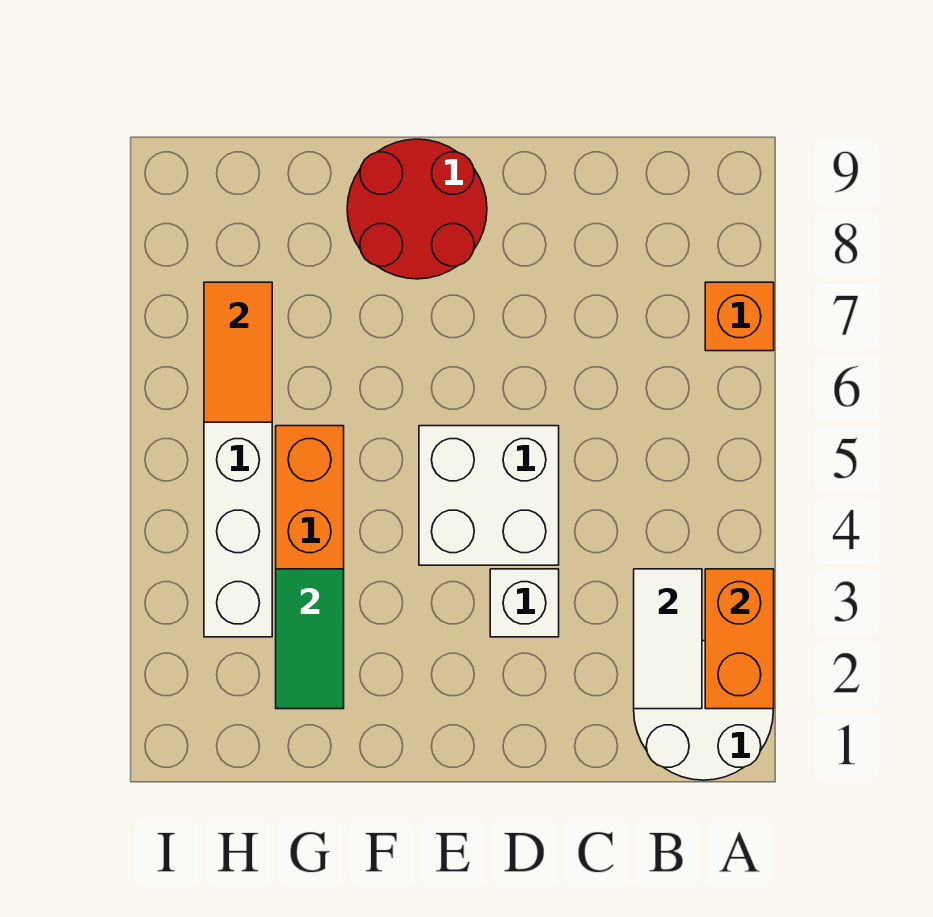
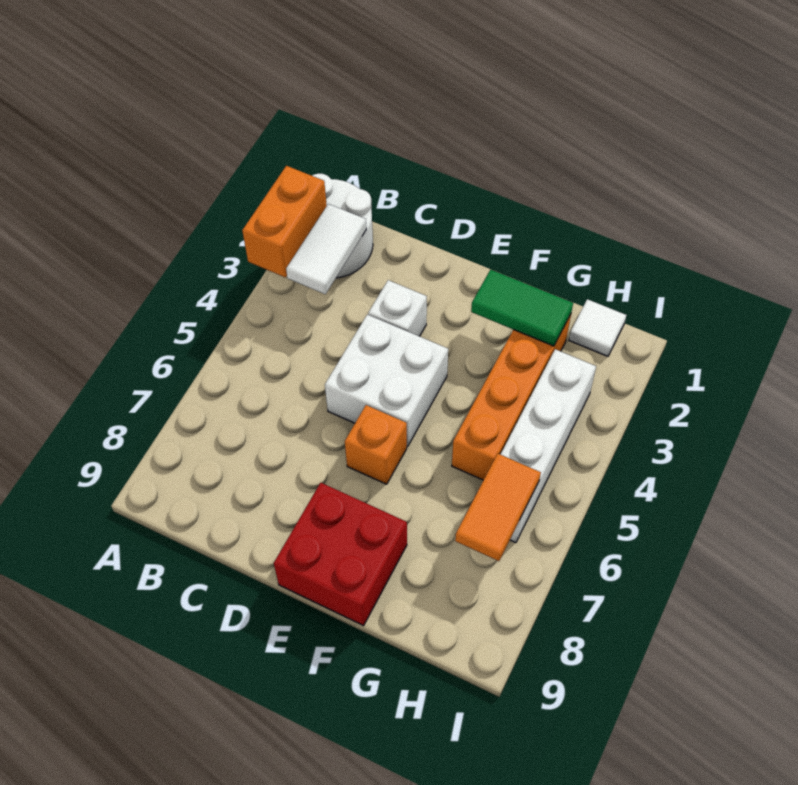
orange brick A7 level 1 -> orange brick E6 level 1
red round brick E8:F9 level 1 -> red brick E8:F9 level 1
green tile G2:G3 level 2 -> green tile F2:G2 level 2
none -> white tile H1 level 1

